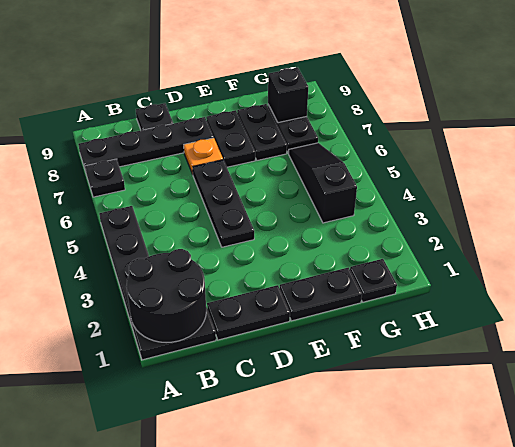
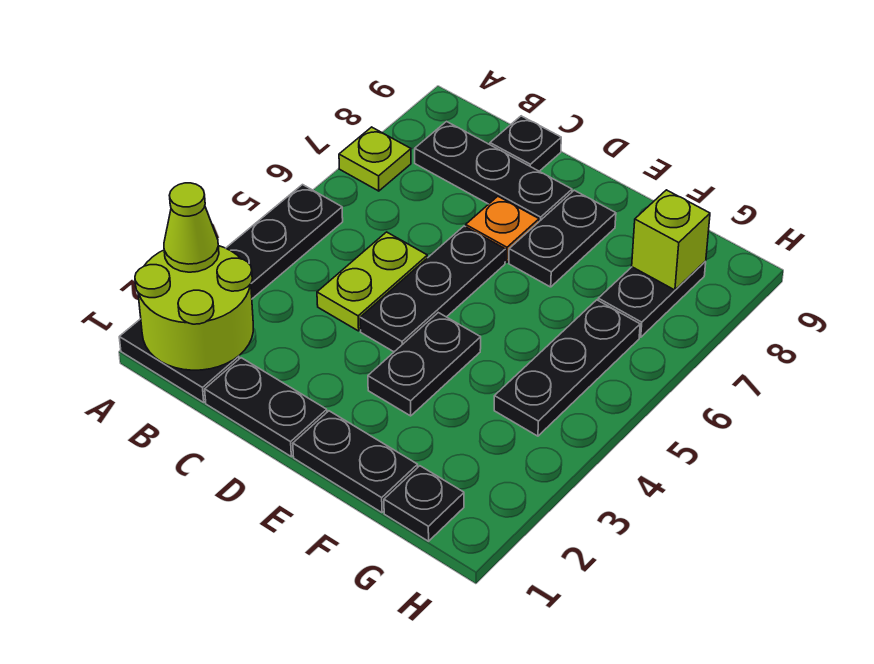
black round brick A1:B2 level 2 -> lime round brick A1:B2 level 2
none -> lime cone A2 level 3
black plate A7 level 1 -> lime plate A7 level 1
black plate A8:D8 level 1 -> black plate B8:D8 level 1
none -> lime plate C4:C5 level 1
black plate F7:F8 level 1 -> black plate E3:E4 level 1
black slope G4:G6 level 1 top 4 -> black plate G4:G6 level 1
black brick G8 level 2 -> lime brick G8 level 2

